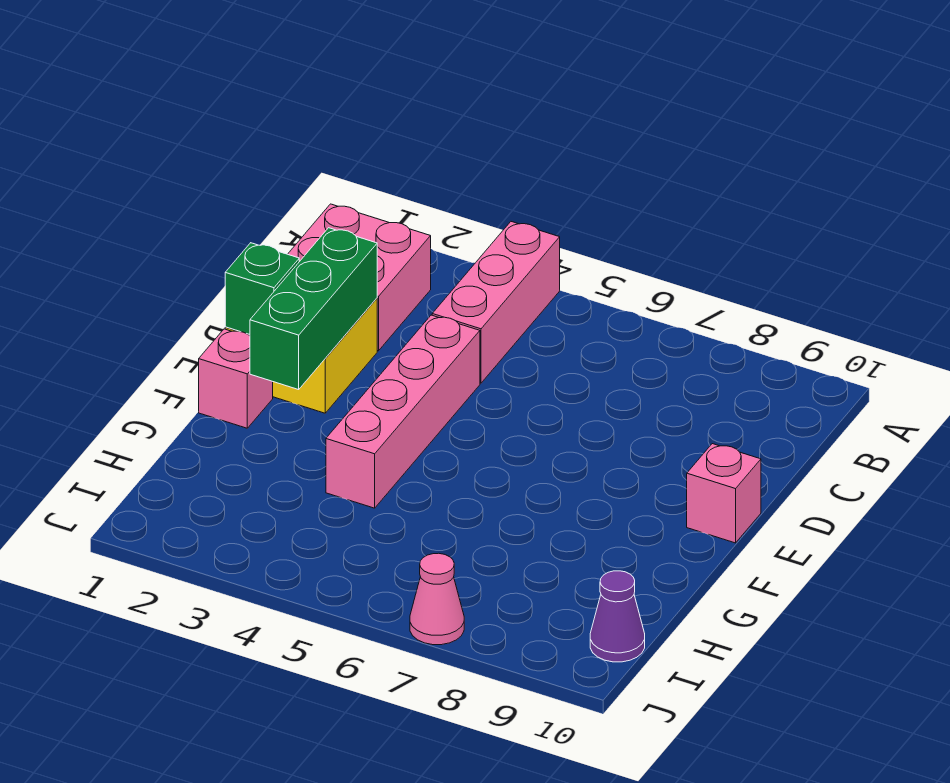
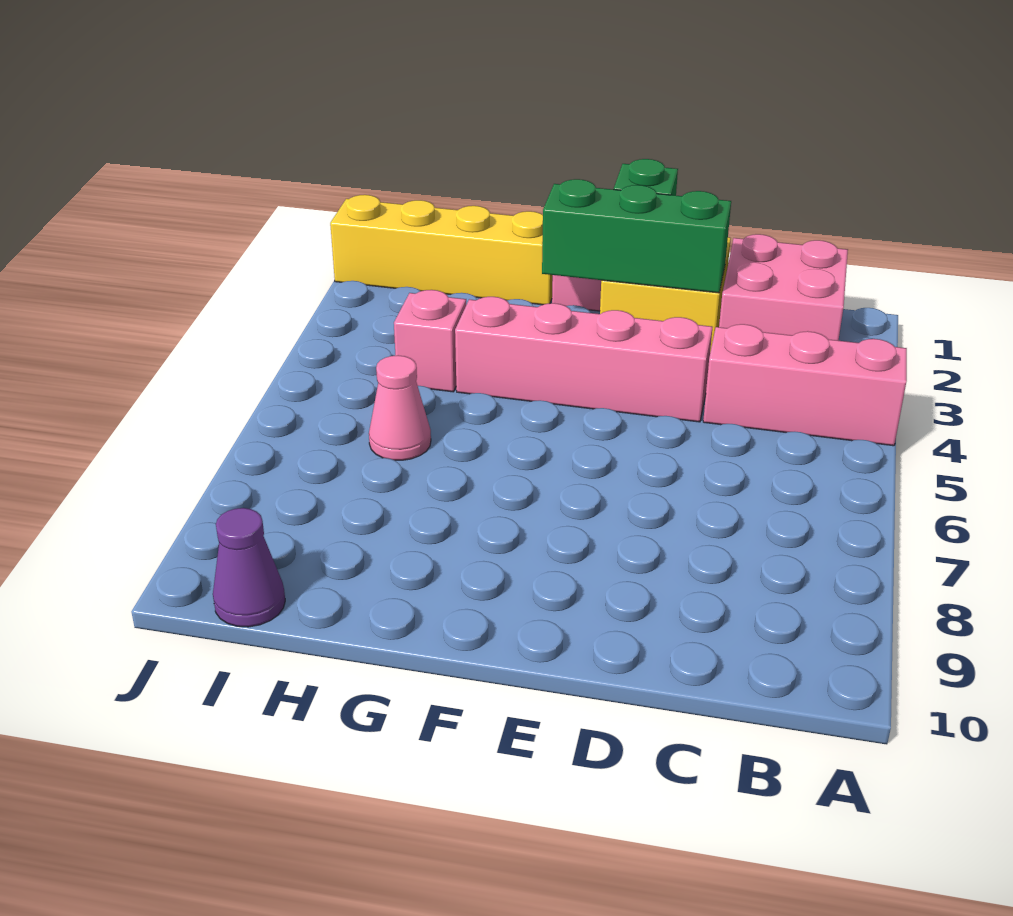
pink brick E10 level 1 -> pink brick H4 level 1
none -> yellow brick G1:J1 level 1
pink cone J7 level 1 -> pink cone H6 level 1

